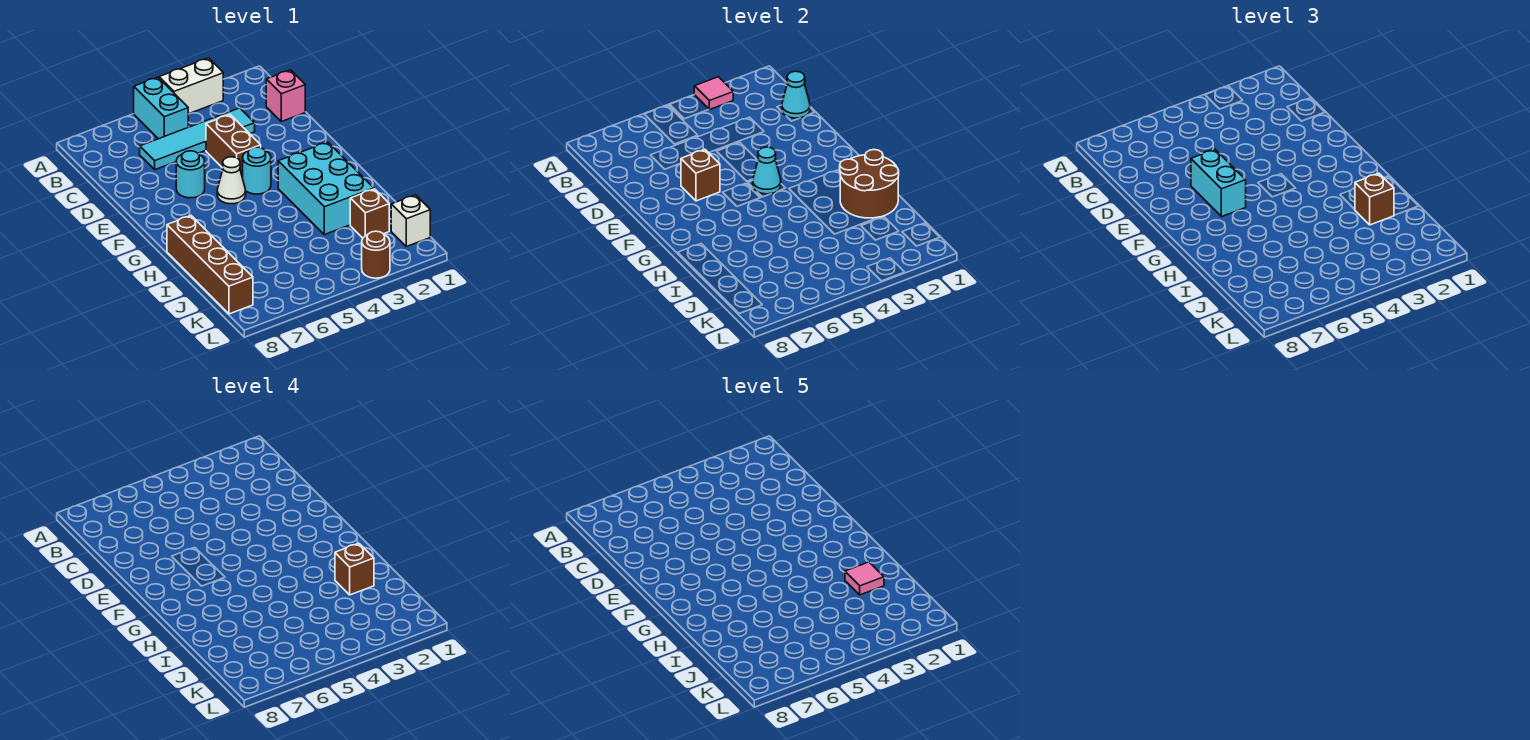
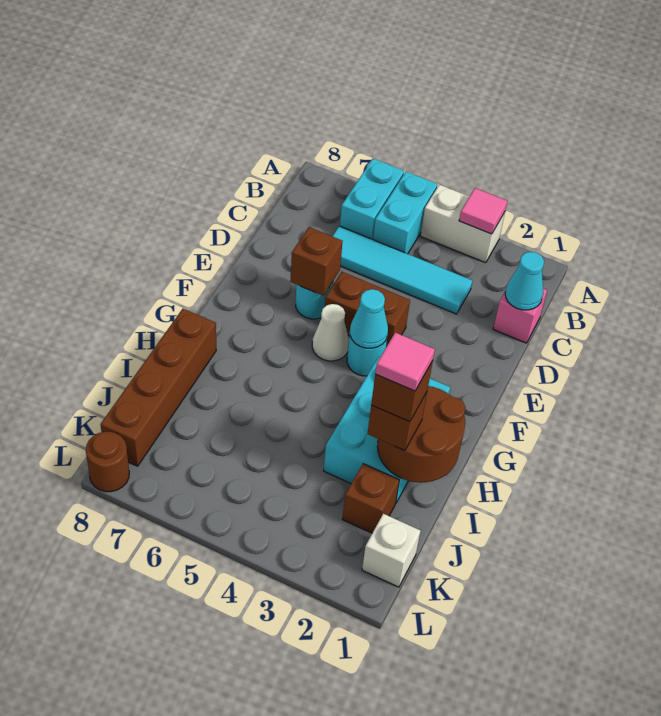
brown brick D4:E4 level 1 -> brown brick E4:E5 level 1
cyan brick E6:F6 level 3 -> cyan brick A6:B6 level 1
brown round brick L3 level 1 -> brown round brick L8 level 1

